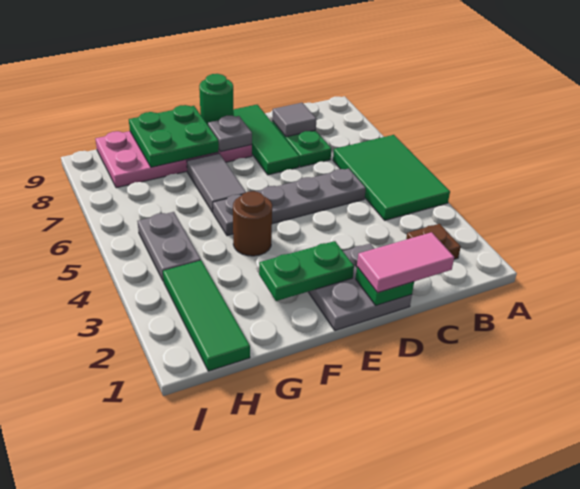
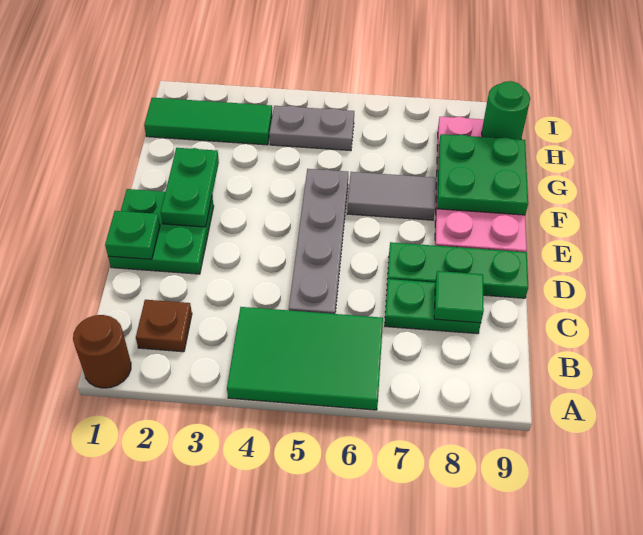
pink tile C1:D1 level 3 -> none
grey tile C8 level 2 -> green tile C8 level 2
grey plate D1:E2 level 1 -> green plate D1:E2 level 1
green tile D7:D9 level 1 -> green plate D7:D9 level 1
grey plate E8 level 2 -> none
green round brick E9 level 2 -> green round brick H9 level 2
brown round brick F4 level 1 -> brown round brick A1 level 1

